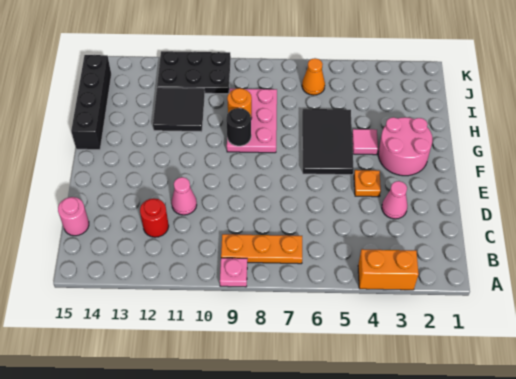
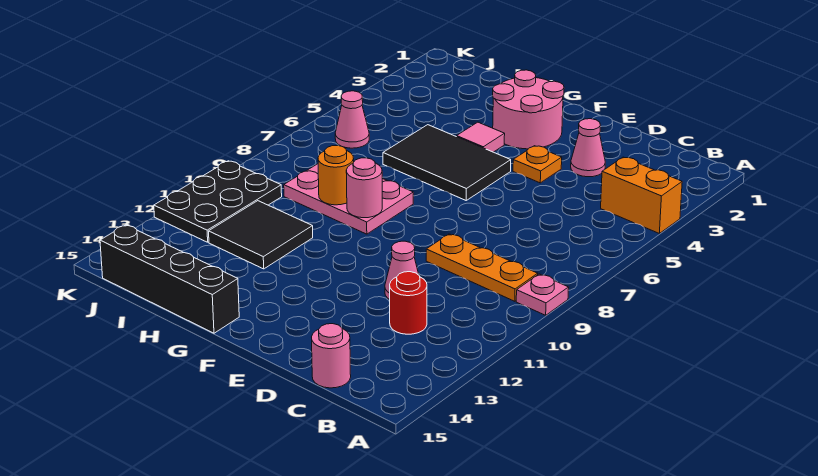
orange brick A3:A4 level 1 -> orange brick A4:B4 level 1
orange plate B7:B9 level 1 -> orange plate B9:D9 level 1
black round brick G9 level 2 -> pink round brick G9 level 2
orange cone J6 level 1 -> pink cone J6 level 1

